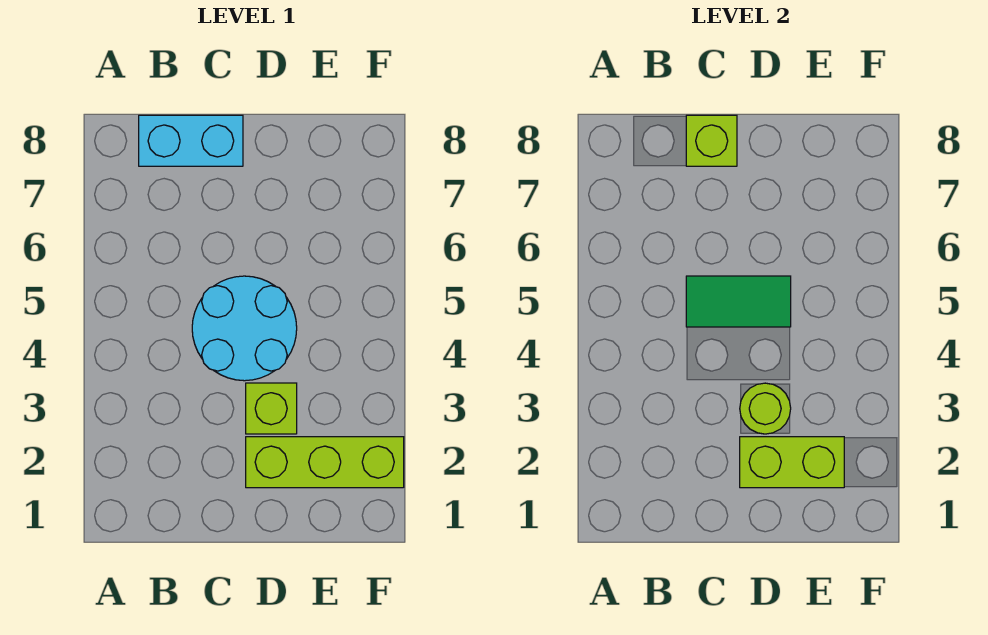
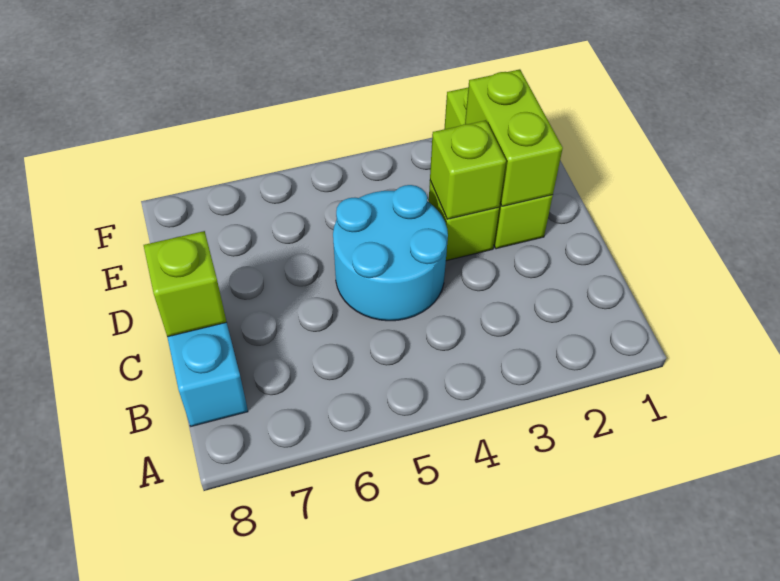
green tile C5:D5 level 2 -> none
lime round brick D3 level 2 -> lime brick D3 level 2

